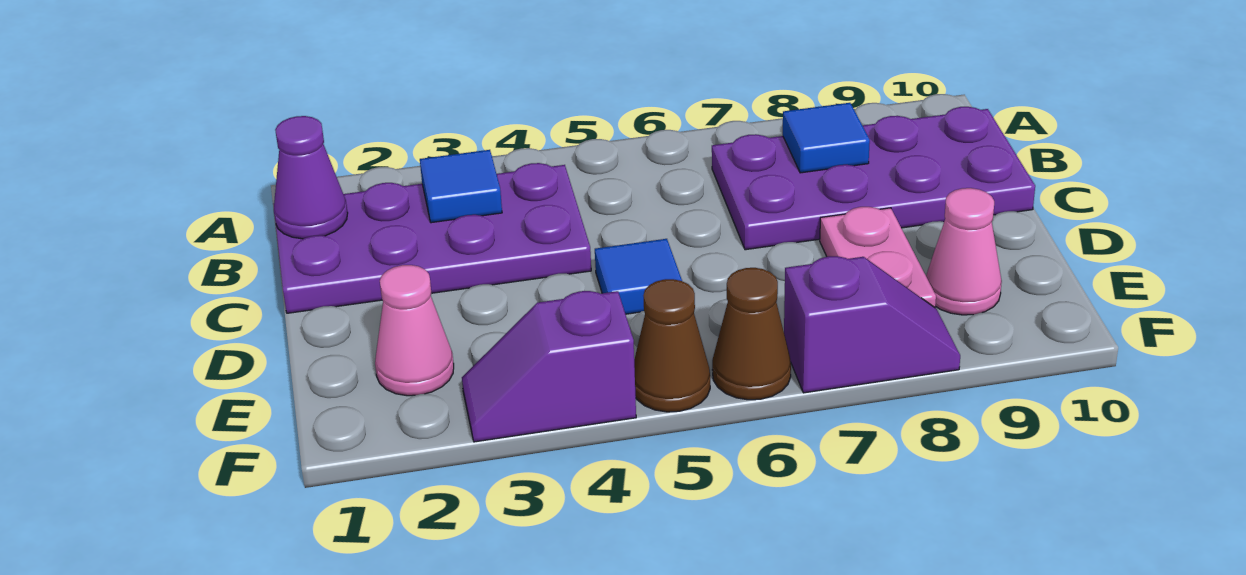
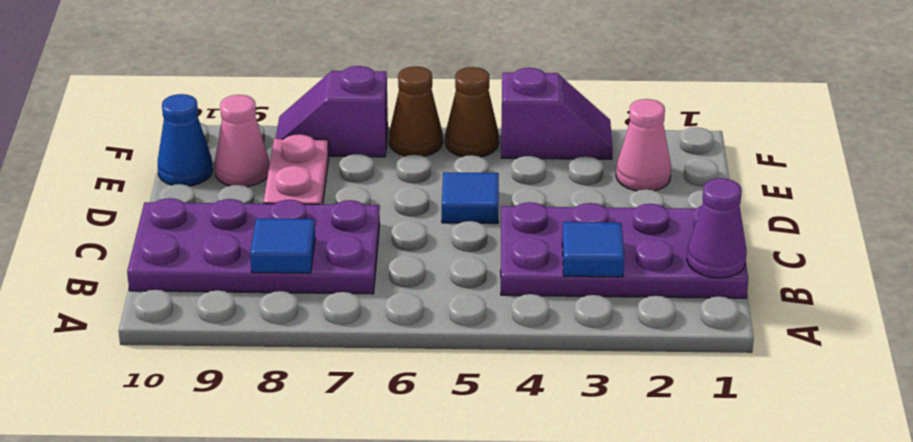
none -> blue cone E10 level 1

